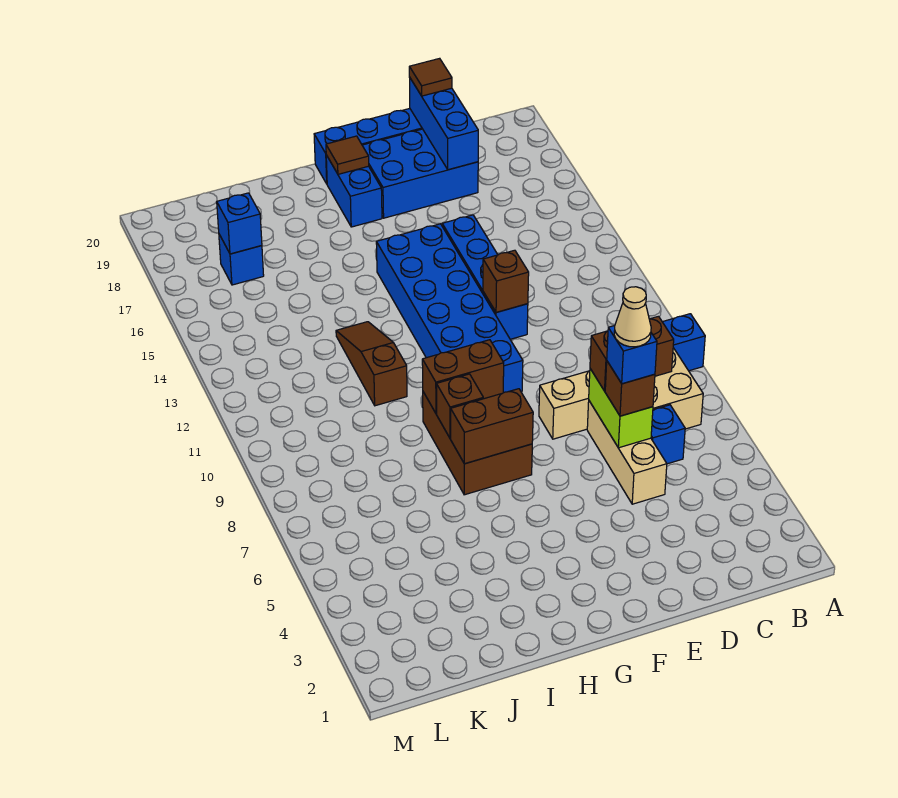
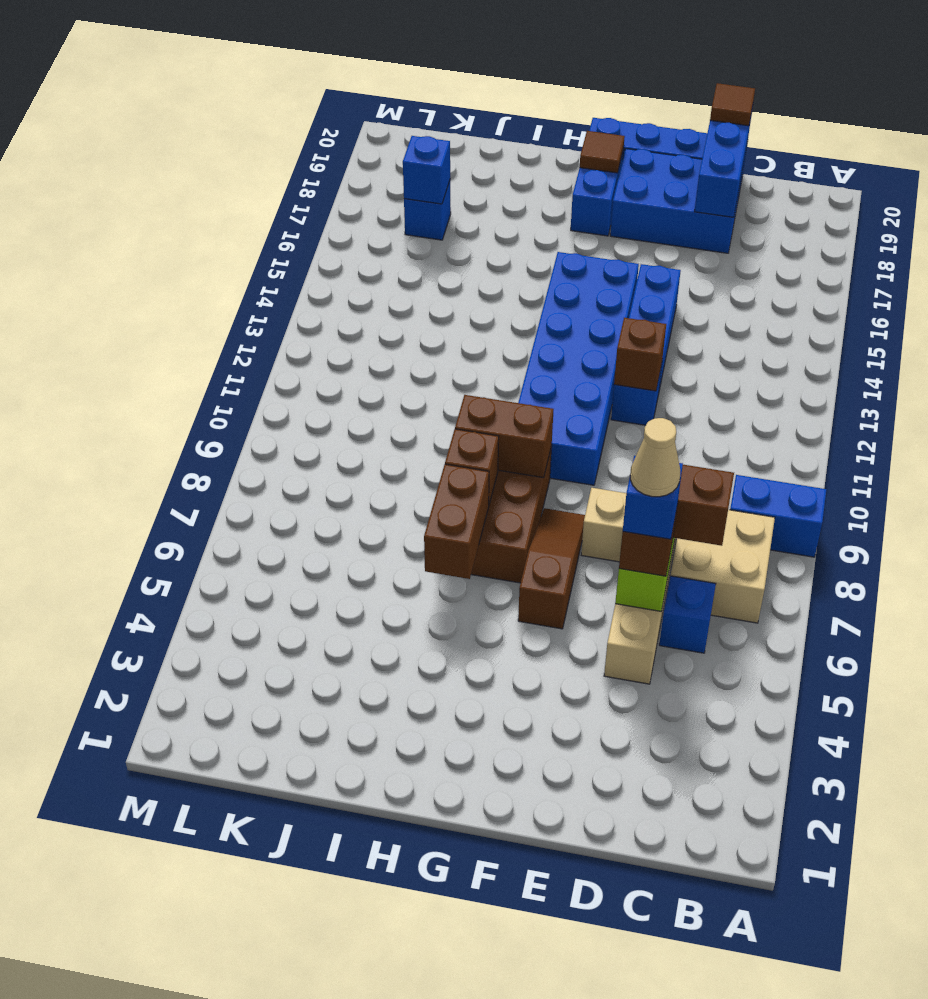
brown brick G7:H7 level 2 -> brown brick H6:H7 level 2
brown slope I11:I13 level 1 top 11 -> brown slope F6:F8 level 1 top 6

